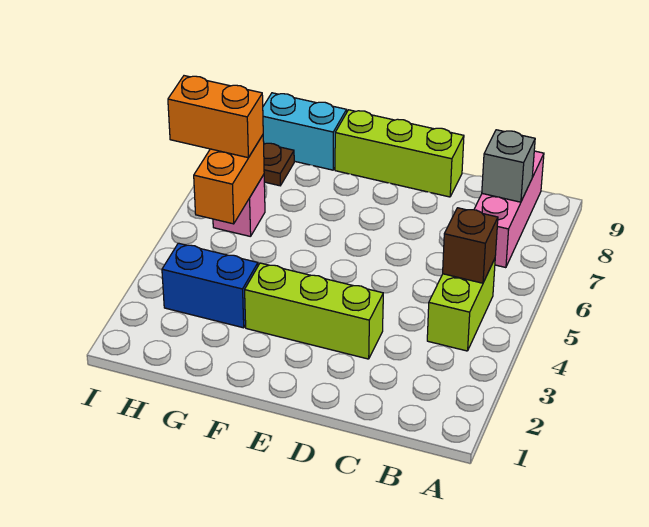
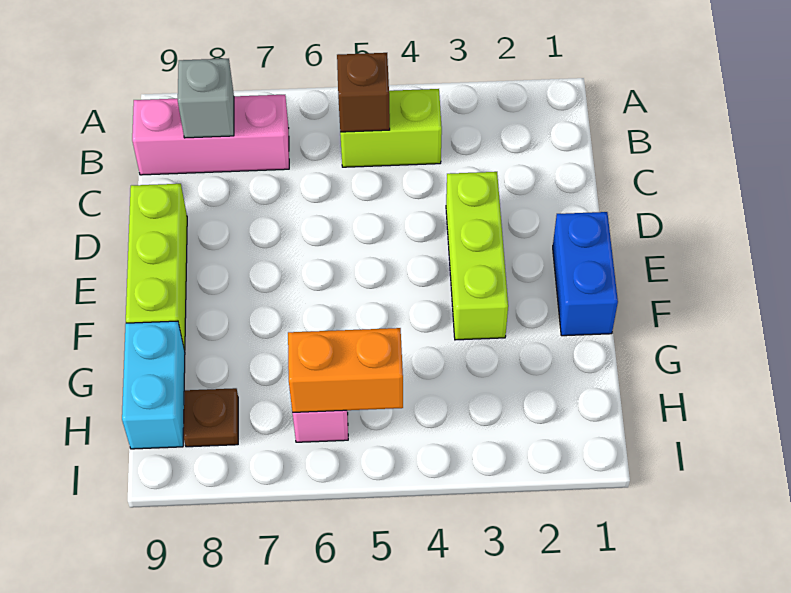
blue brick G3:H3 level 1 -> blue brick E1:F1 level 1
orange brick H6:I6 level 3 -> none

